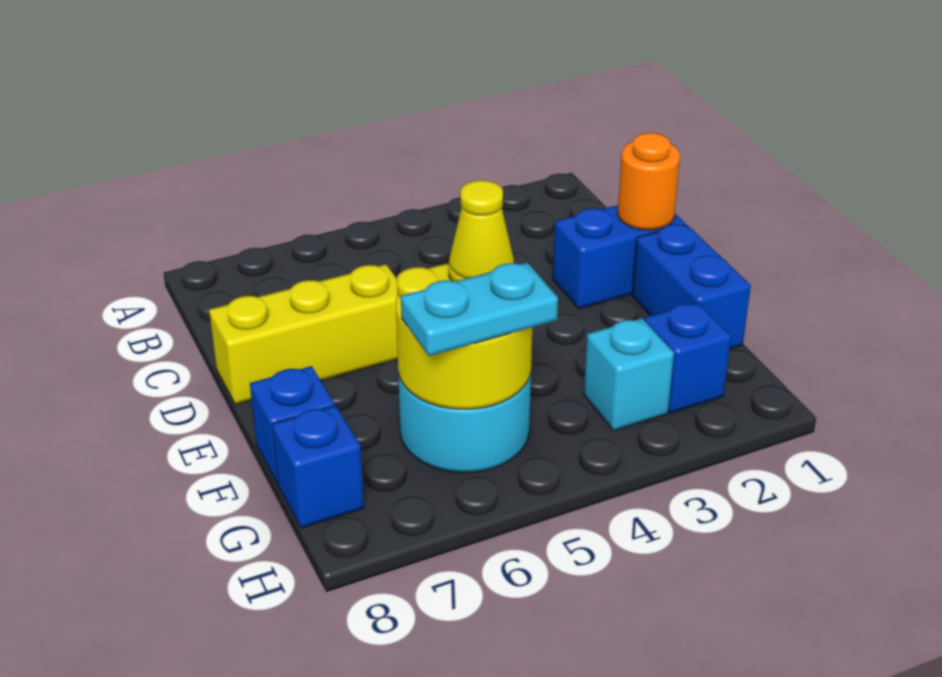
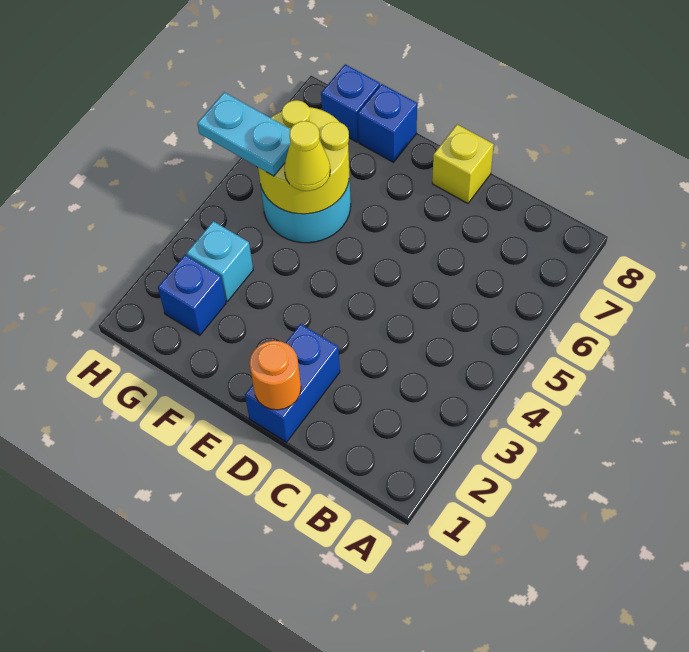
yellow brick D6:D8 level 1 -> yellow brick D8 level 1
blue brick E1:F1 level 1 -> none
cyan plate G5:G6 level 3 -> cyan plate G5:H5 level 3

